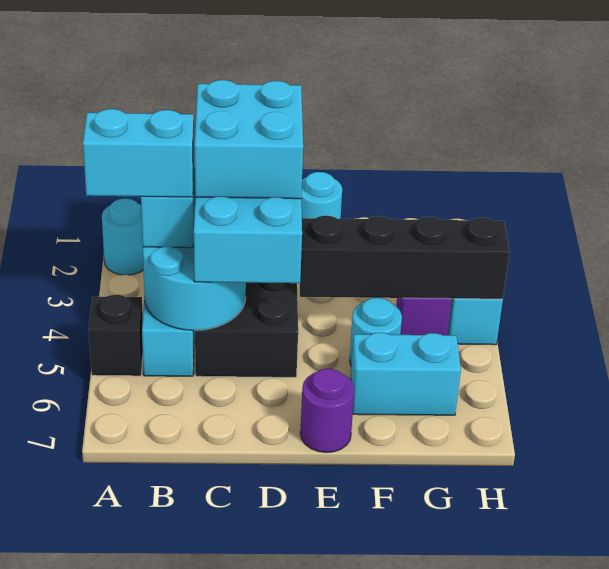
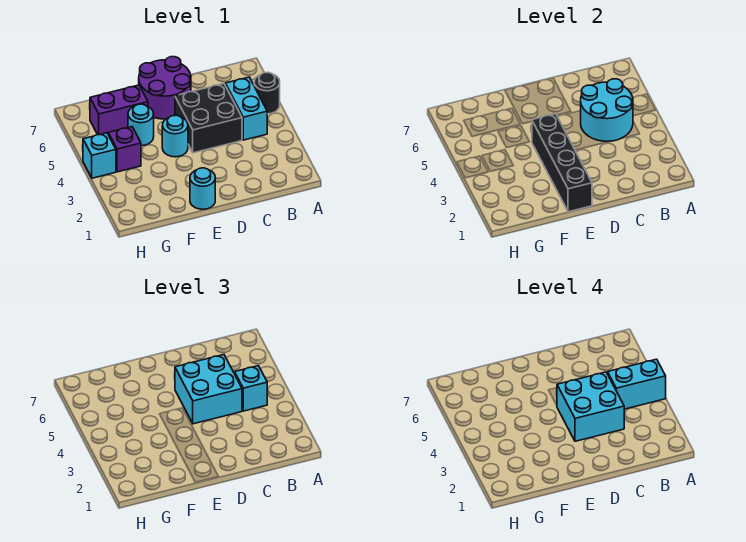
cyan round brick A2 level 1 -> cyan round brick E4 level 1
black brick A5 level 1 -> black round brick A5 level 1
black brick E4:H4 level 2 -> black brick E1:E4 level 2
purple round brick E7 level 1 -> purple round brick D6:E7 level 1
cyan brick F6:G6 level 1 -> purple brick F6:G6 level 1

